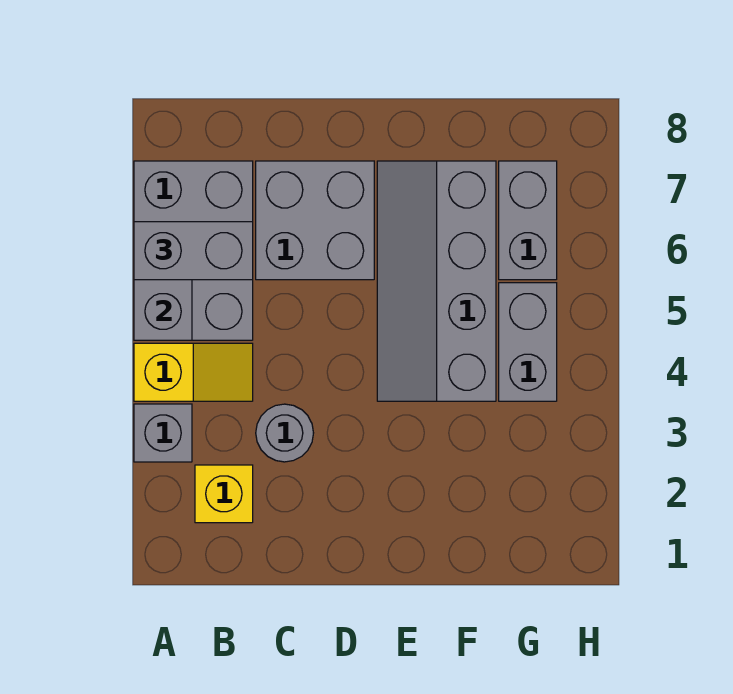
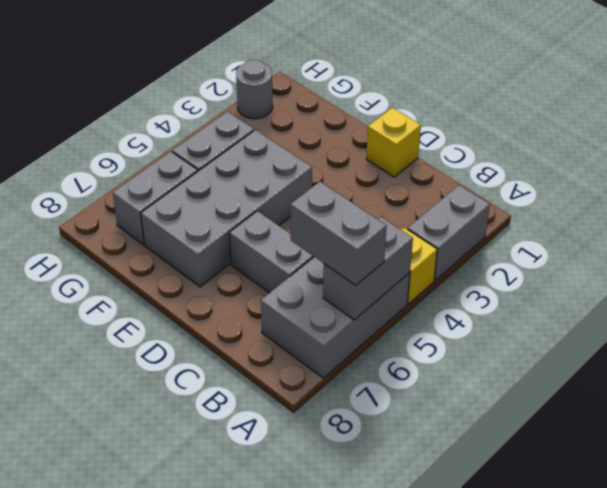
grey brick A3 level 1 -> grey brick A2:A3 level 1
yellow brick B2 level 1 -> yellow brick D1 level 1
grey round brick C3 level 1 -> grey round brick H2 level 1
grey brick C6:D7 level 1 -> grey brick C6:D6 level 1
grey slope E4:F7 level 1 top F -> grey brick E4:F7 level 1

